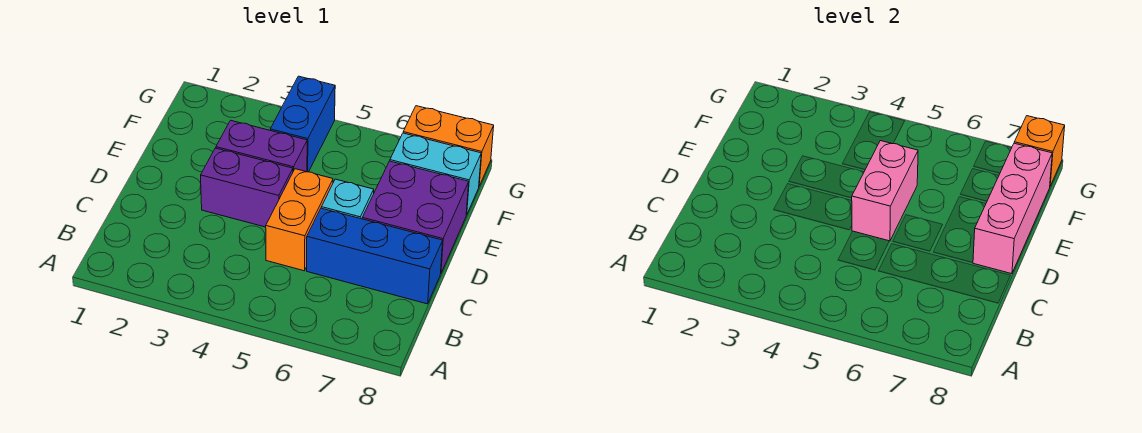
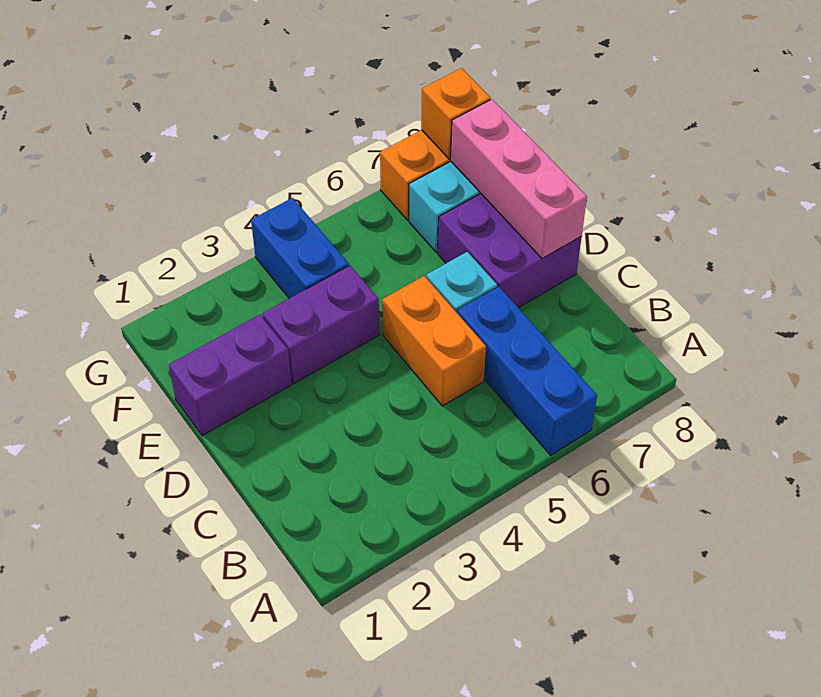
blue brick C6:C8 level 1 -> blue brick A6:C6 level 1
purple brick D3:D4 level 1 -> purple brick E1:E2 level 1
pink brick D5:E5 level 2 -> none

